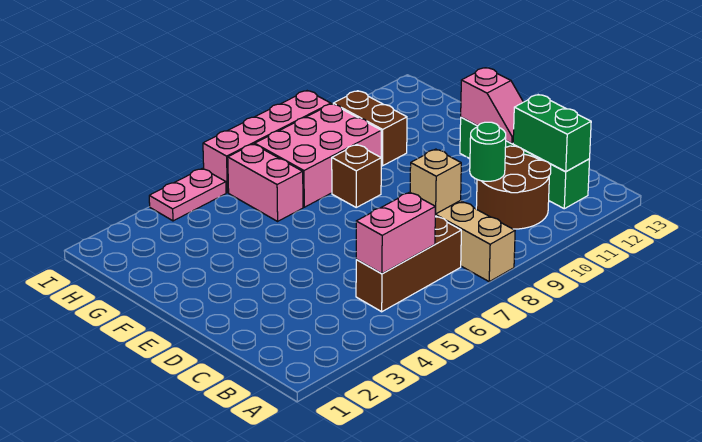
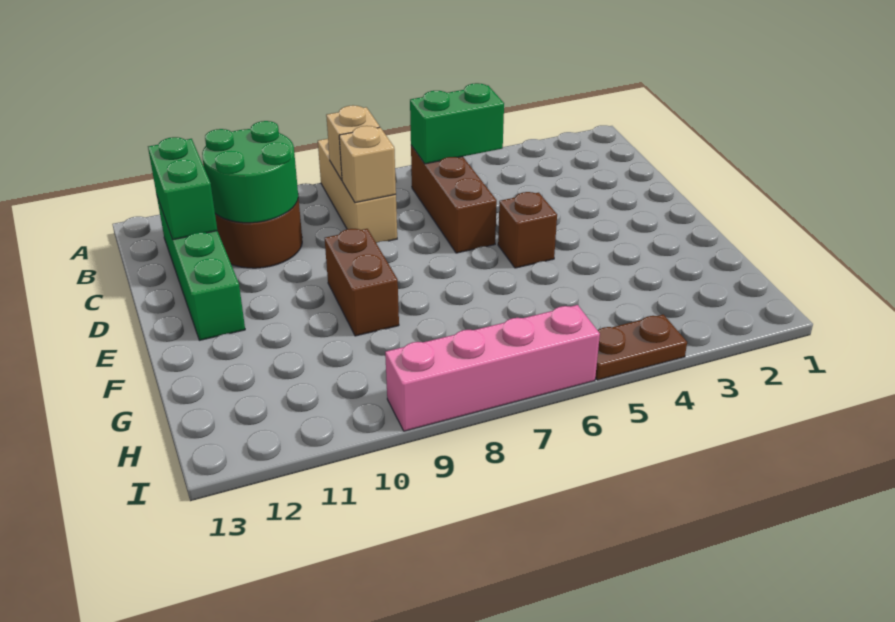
brown brick B5:B7 level 1 -> brown brick B6:D6 level 1
pink brick B5:B6 level 2 -> green brick B5:B6 level 2
none -> tan brick B8 level 2
green round brick C10 level 2 -> green round brick B10:C11 level 2
pink slope D12:E12 level 2 top E -> none
brown brick F8 level 1 -> brown brick E5 level 1
pink brick G6:H6 level 1 -> none
pink brick G7:H9 level 1 -> none
brown brick G10:H10 level 1 -> brown brick E9:F9 level 1
pink plate I4:I5 level 1 -> brown plate I4:I5 level 1

